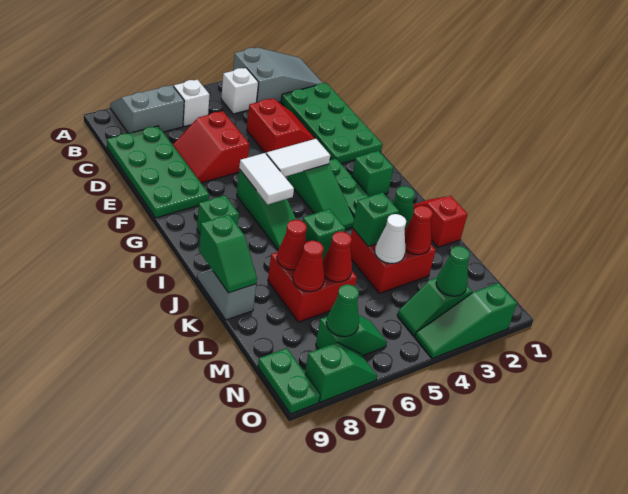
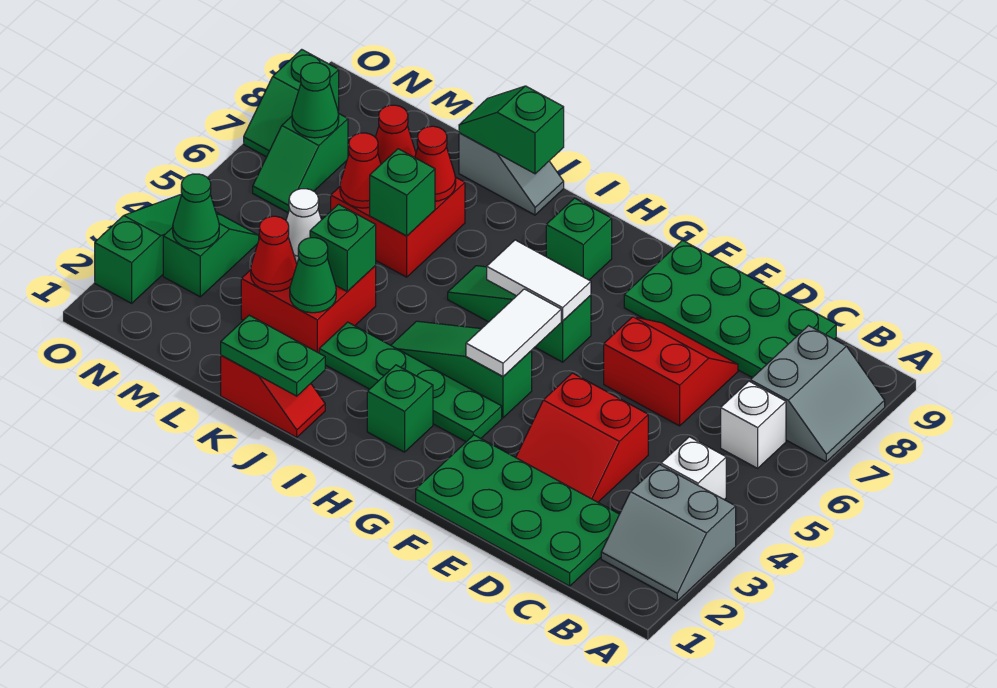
grey slope A1:B3 level 1 top 3 -> grey slope A2:B3 level 1 top 3
green plate N9:O9 level 1 -> green plate J1:K1 level 2

